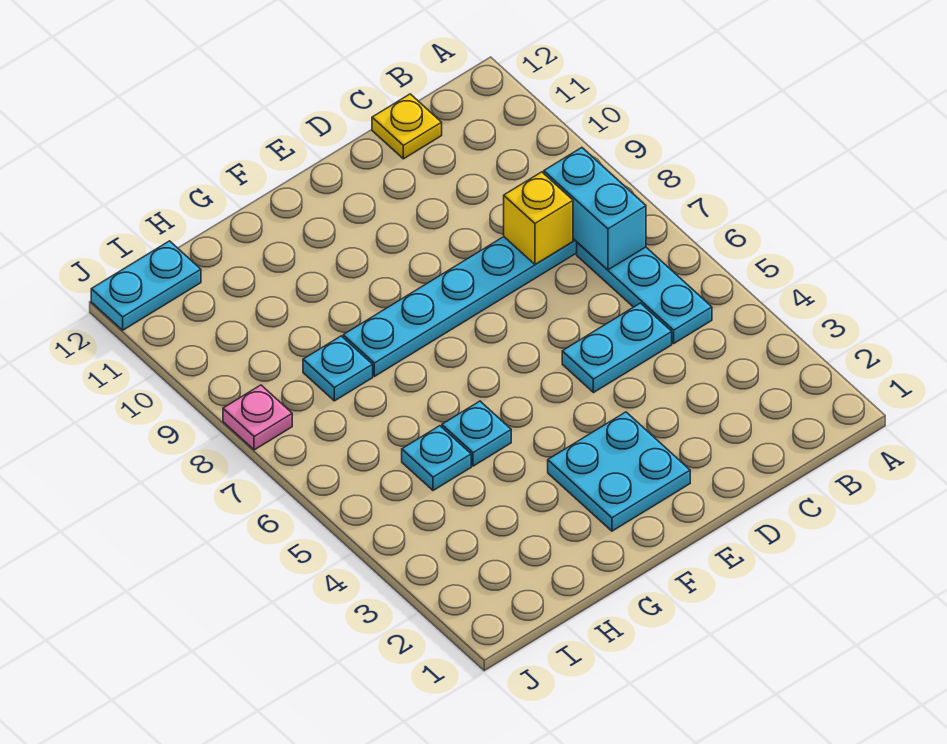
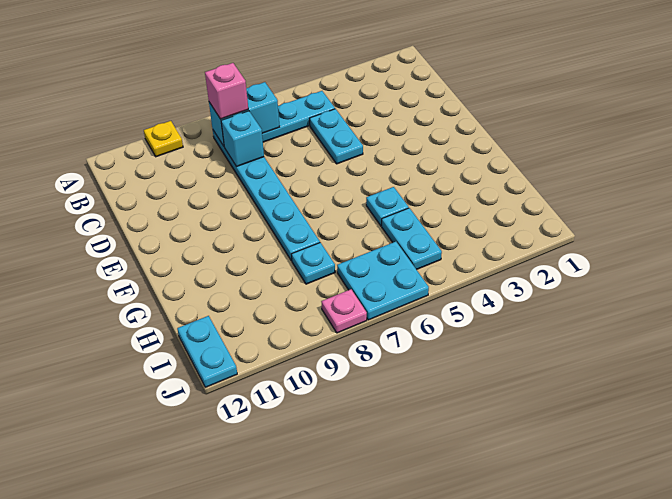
none -> pink brick B8 level 3
yellow brick C8 level 2 -> cyan brick C8 level 2
yellow plate C12 level 1 -> yellow plate A10 level 1
cyan plate E2:F3 level 1 -> cyan plate I6:J7 level 1
cyan plate H5 level 1 -> cyan plate H5:I5 level 1

